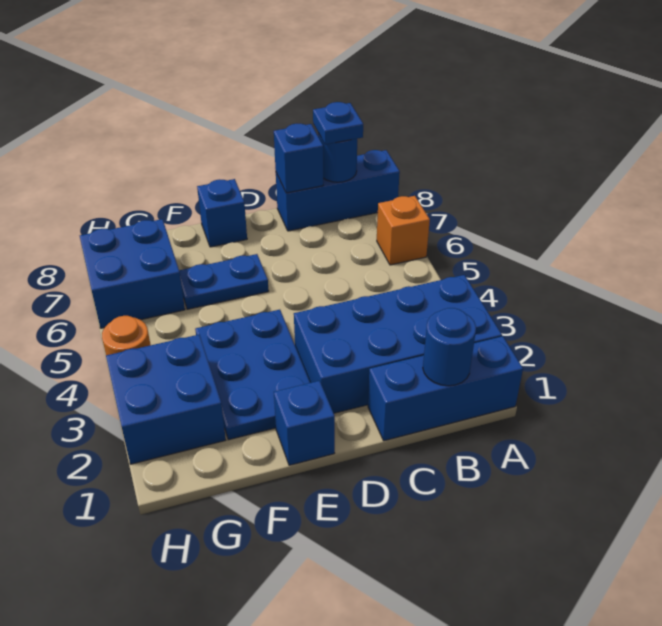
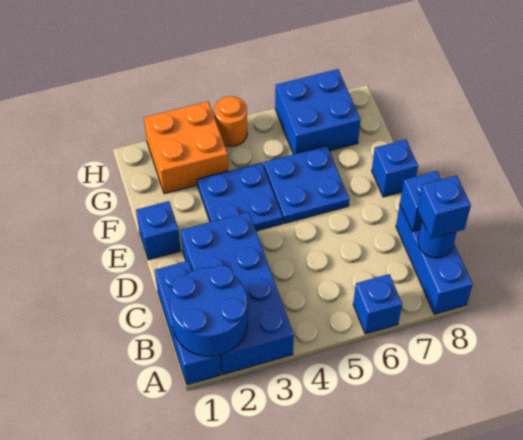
orange brick A6 level 1 -> blue brick A6 level 1
blue round brick B1 level 2 -> blue round brick A1:B2 level 2
blue plate B8 level 3 -> blue brick B8 level 3
blue plate E2:F4 level 1 -> blue plate E3:F4 level 1
blue plate E6:F6 level 1 -> blue plate E5:F6 level 1
blue brick G2:H3 level 1 -> orange brick G2:H3 level 1

